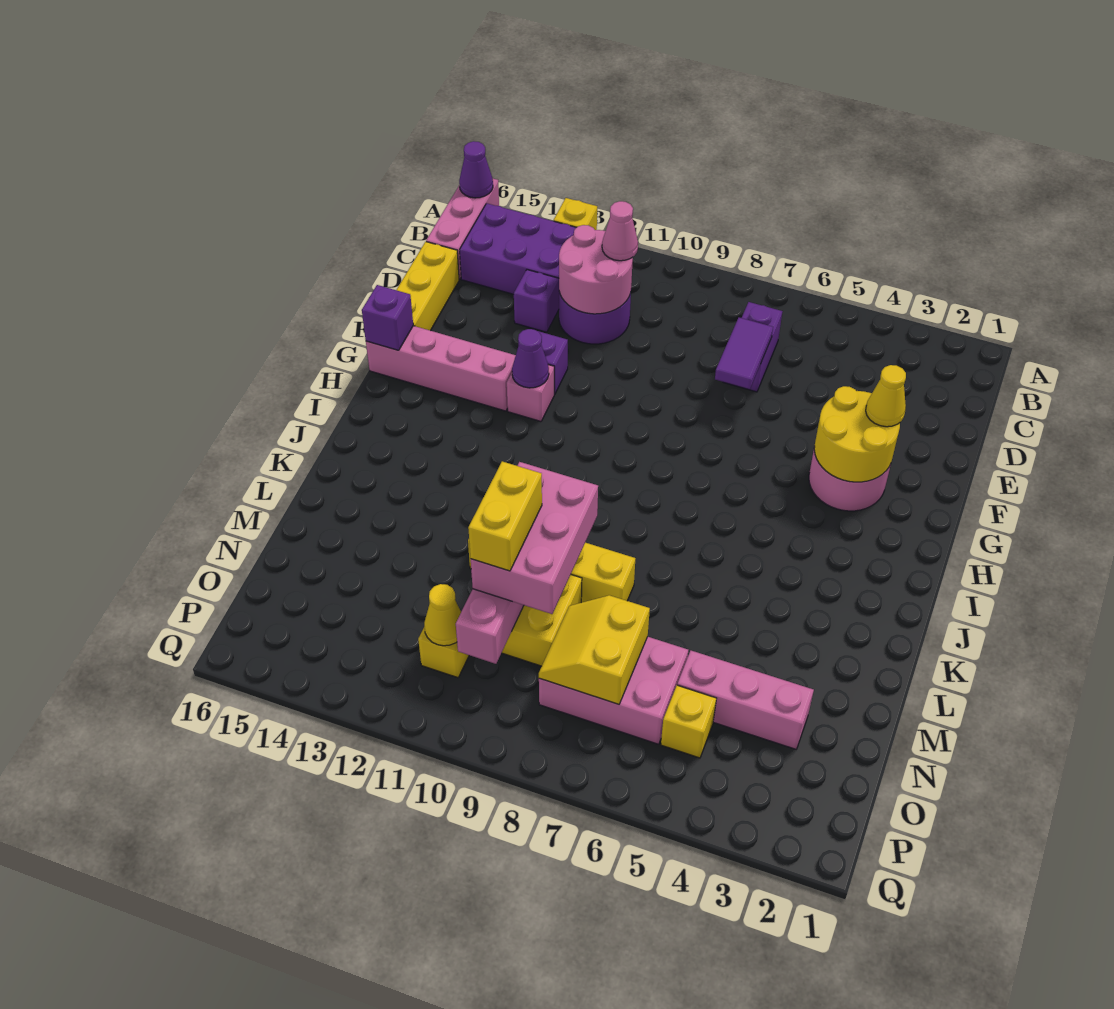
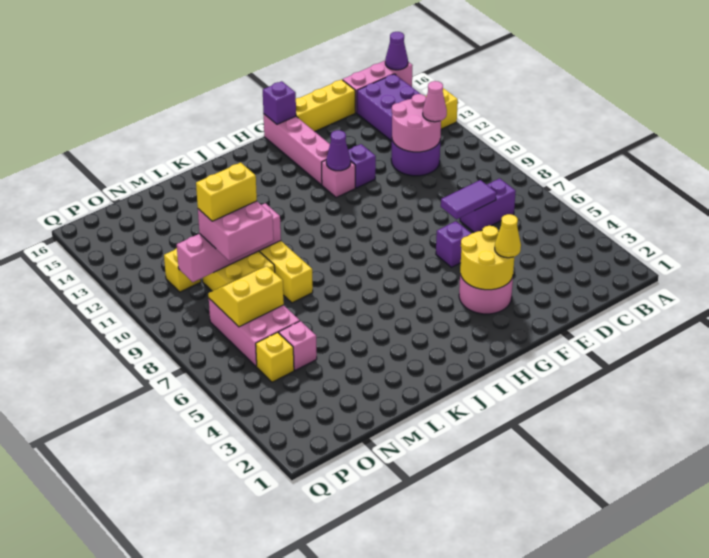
purple brick D13 level 1 -> purple brick F6 level 1
pink brick L9:N10 level 3 -> pink brick M9:N10 level 3
pink brick N3:N5 level 1 -> pink brick N5 level 1
yellow cone O11 level 2 -> none

